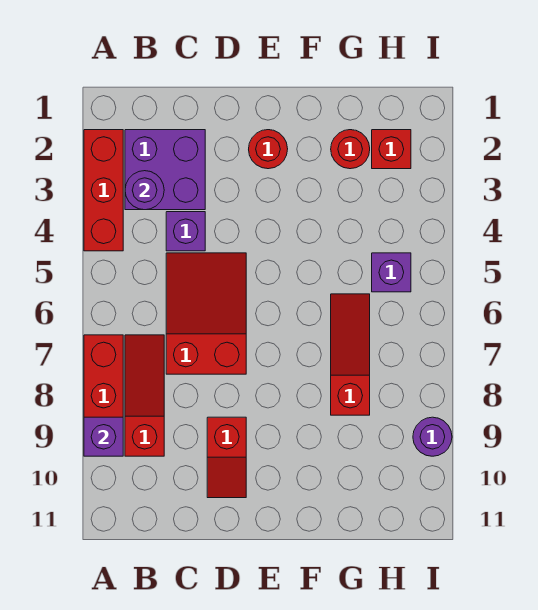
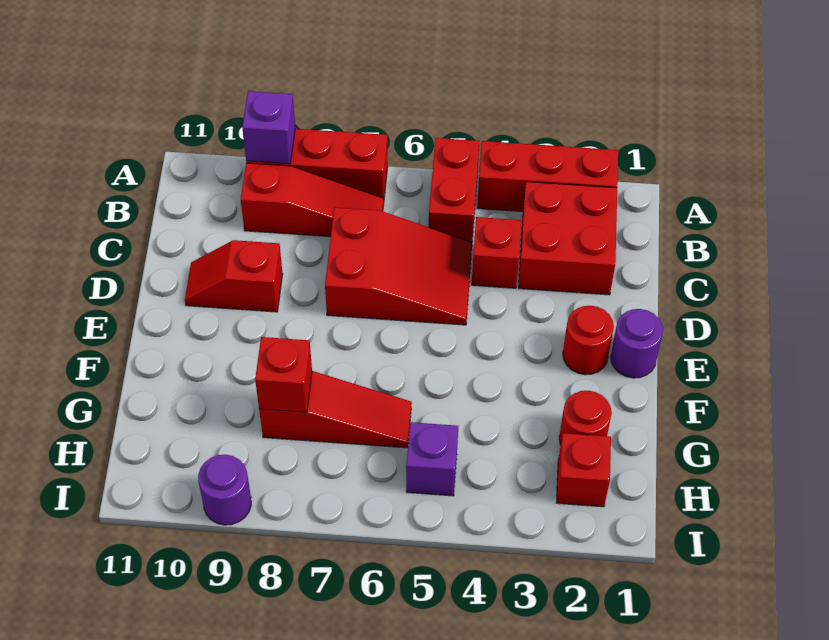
none -> red brick A5:B5 level 1
purple brick B2:C3 level 1 -> red brick B2:C3 level 1
purple round brick B3 level 2 -> purple round brick E1 level 1
purple brick C4 level 1 -> red brick C4 level 1
none -> red brick G8 level 2

